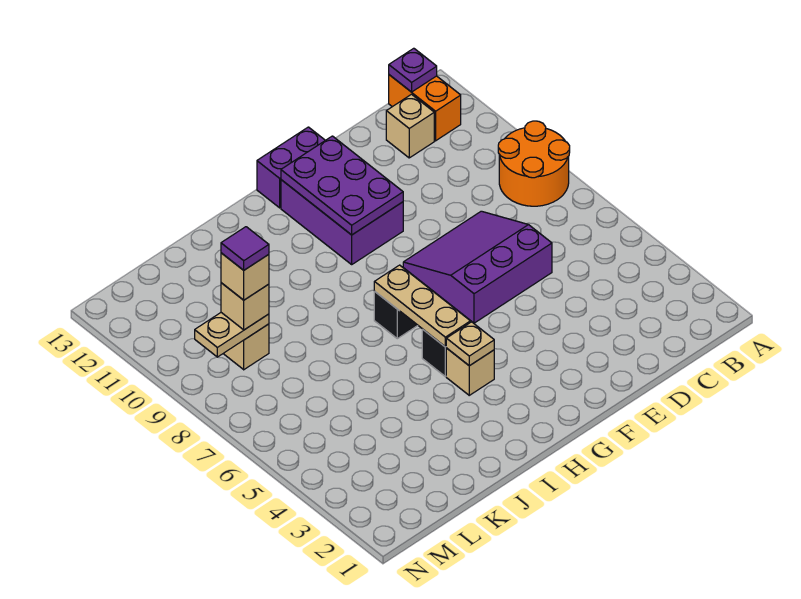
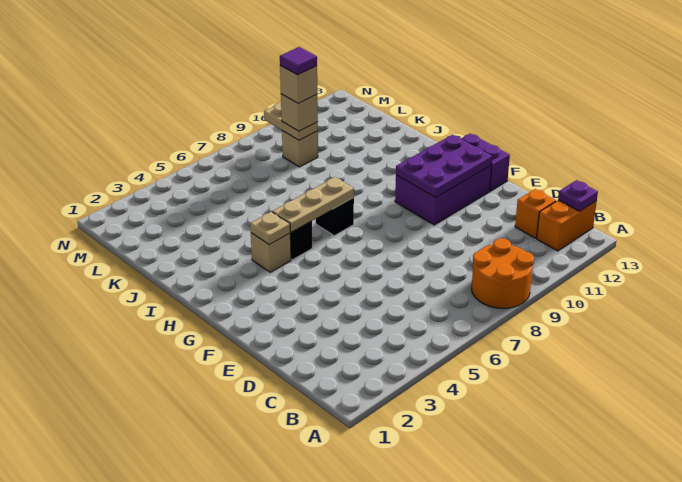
tan brick C12 level 1 -> orange brick C12 level 1
purple slope D6:F8 level 1 top 6 -> none

